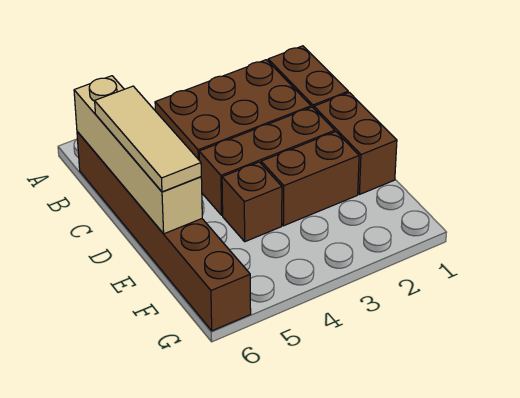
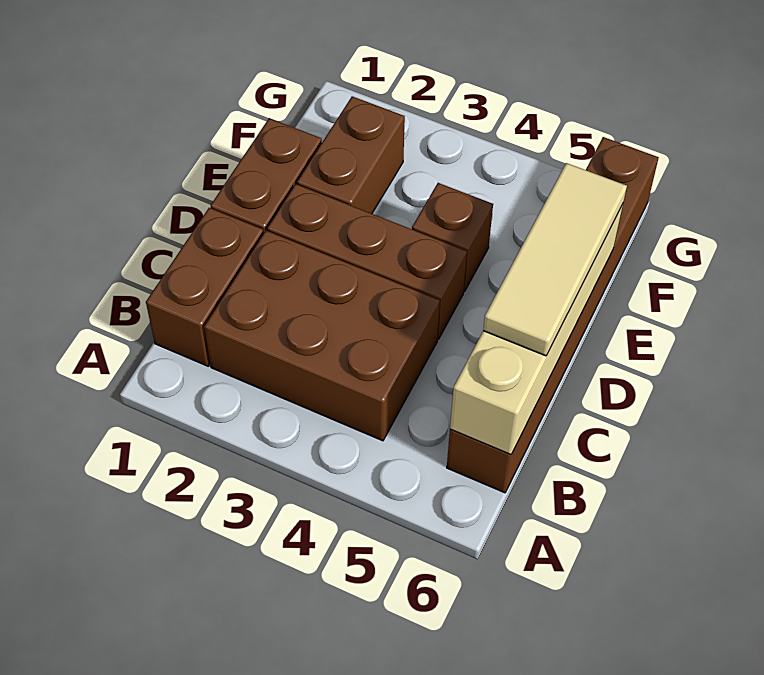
brown brick E2:E3 level 1 -> brown brick E2:F2 level 1

